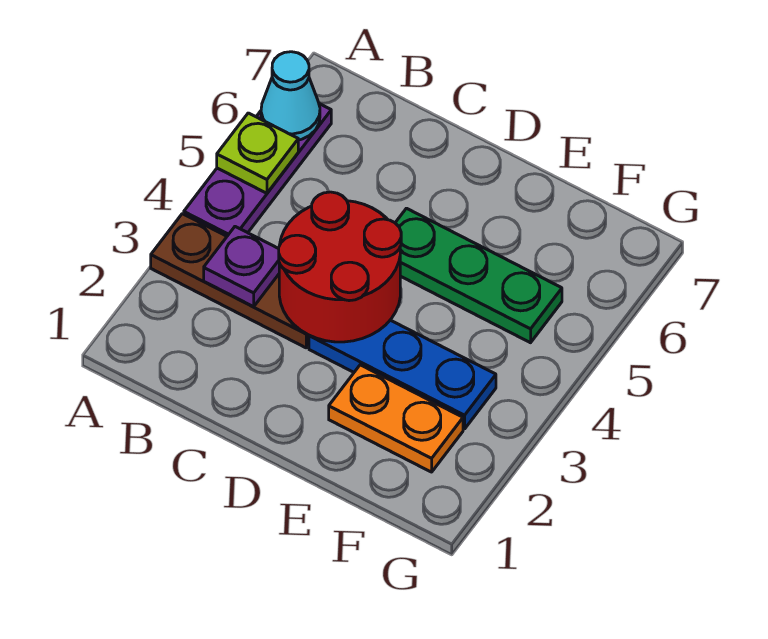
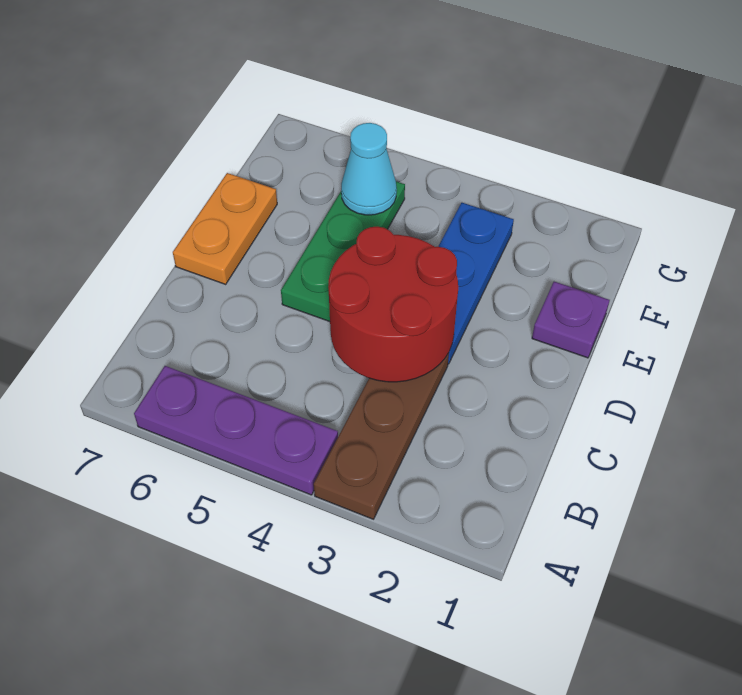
lime plate A5 level 2 -> none
cyan cone A6 level 2 -> cyan cone F5 level 2
purple plate B3 level 2 -> purple plate E1 level 1
orange plate E2:F2 level 1 -> orange plate D7:E7 level 1

